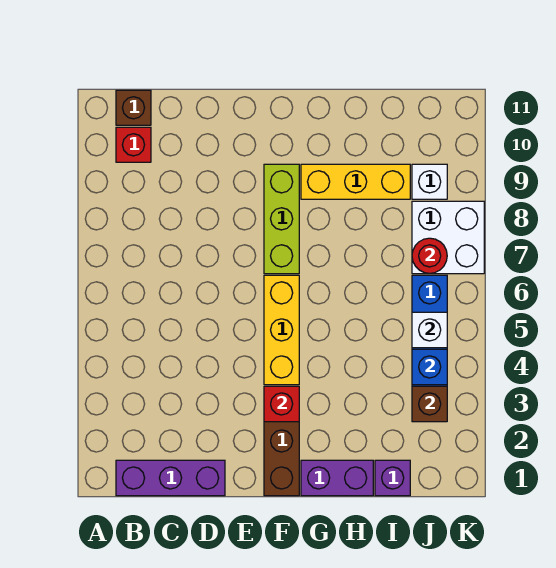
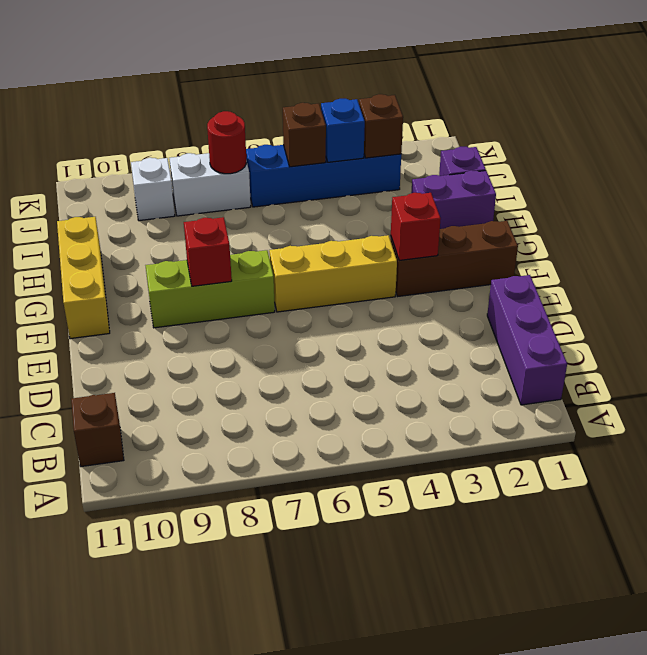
red brick B10 level 1 -> red brick F8 level 2
purple brick G1:H1 level 1 -> purple brick H1:H2 level 1
yellow brick G9:I9 level 1 -> yellow brick F11:H11 level 1
white brick J5 level 2 -> brown brick J5 level 2
white brick J7:K8 level 1 -> white brick J7:J8 level 1

